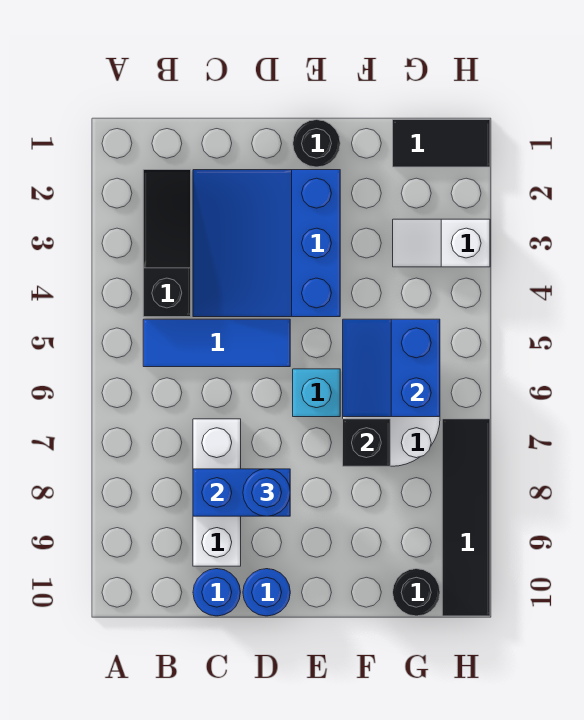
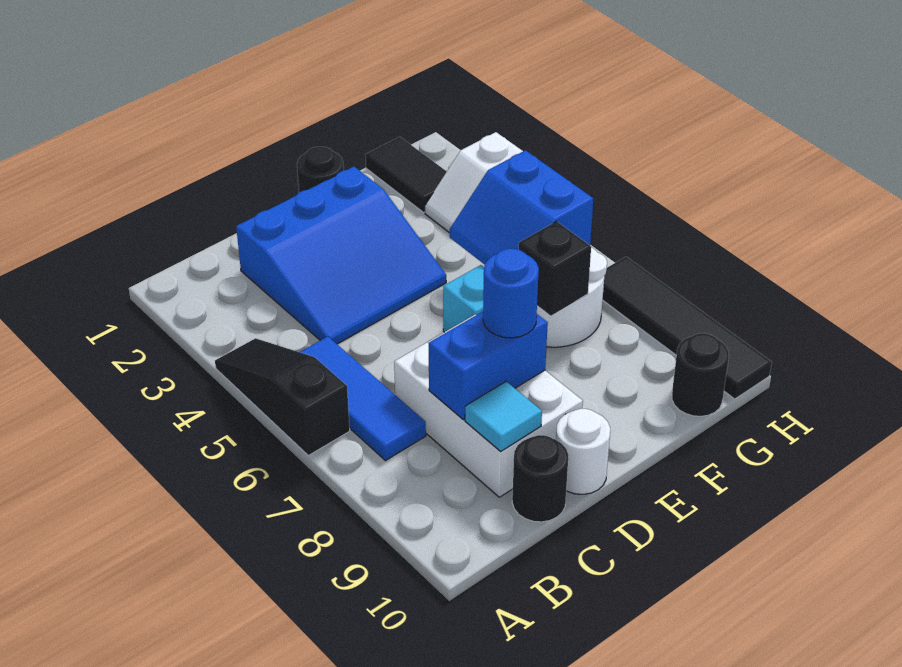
black slope B2:B4 level 1 top 4 -> black slope A4:A6 level 1 top 6
blue tile B5:D5 level 1 -> blue tile B5:B7 level 1
blue slope C2:E4 level 1 top E -> blue slope C2:E4 level 1 top 2
white brick C7:C9 level 1 -> white brick C7:D9 level 1
none -> cyan tile C9 level 2
blue round brick C10 level 1 -> black round brick C10 level 1
blue round brick D10 level 1 -> white round brick D10 level 1
black tile G1:H1 level 1 -> black tile G1:G2 level 1

